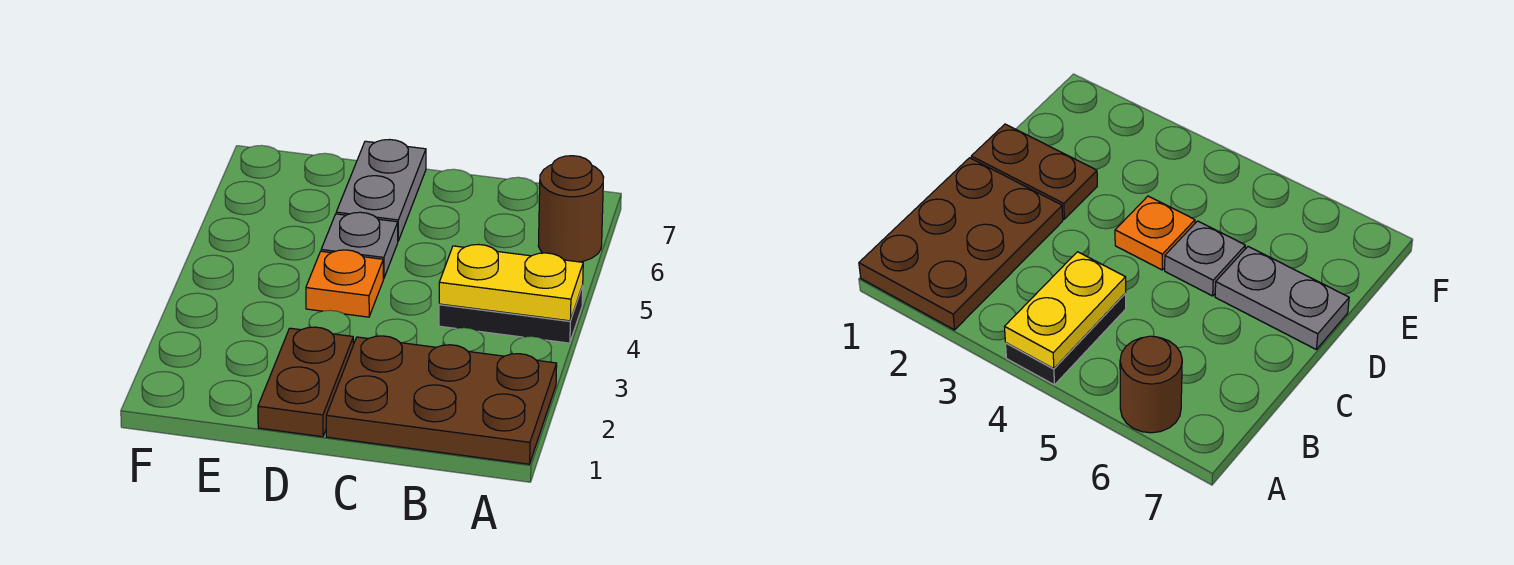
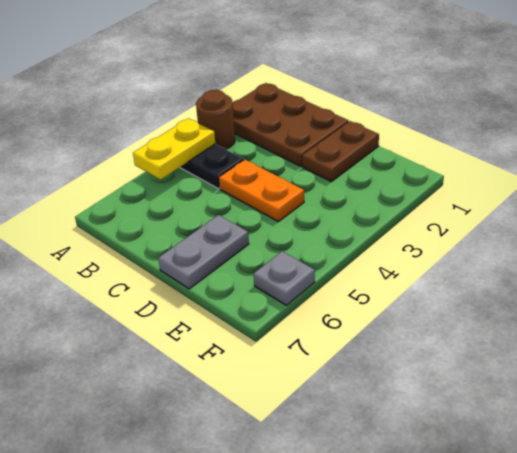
yellow plate A4:B4 level 2 -> yellow plate A4:A5 level 2
brown round brick A6 level 1 -> brown round brick A3 level 1
orange plate D4 level 1 -> orange plate C4:D4 level 1
grey plate D5 level 1 -> grey plate F6 level 1

